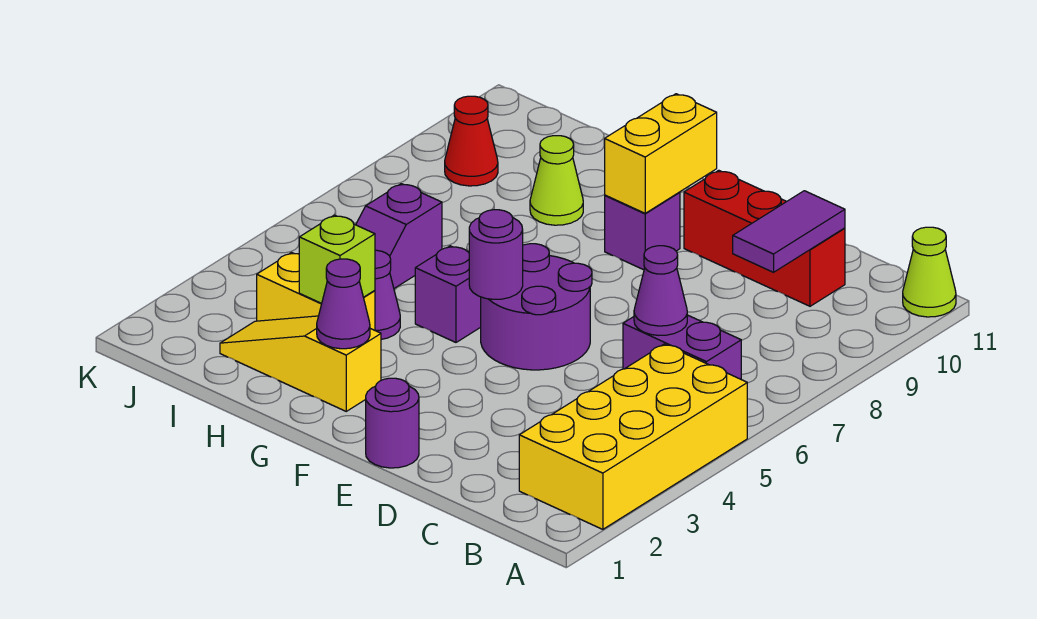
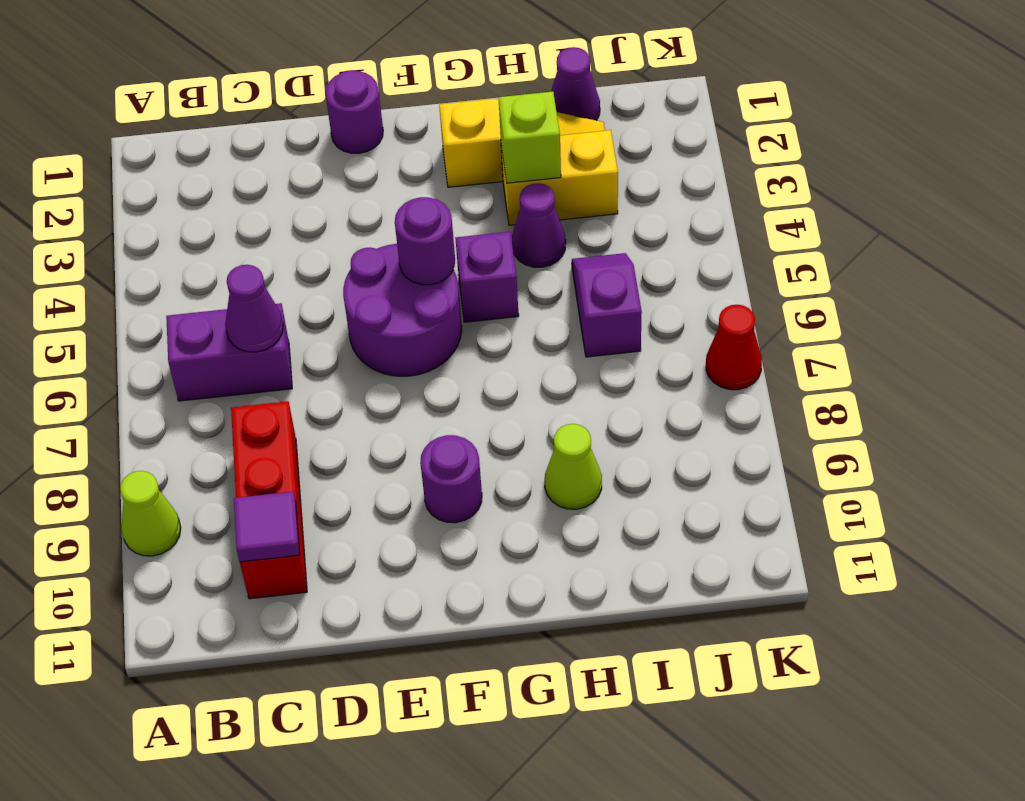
yellow brick A2:B5 level 1 -> none
lime cone A11 level 1 -> lime cone A9 level 1
purple tile C9:C10 level 2 -> purple tile C10 level 2
red brick C10:E10 level 1 -> red brick C8:C10 level 1
purple brick F9 level 1 -> purple round brick F9 level 1
yellow brick F9:F10 level 2 -> none
purple cone G2 level 2 -> purple cone I1 level 1
red cone J9 level 1 -> red cone K7 level 1

